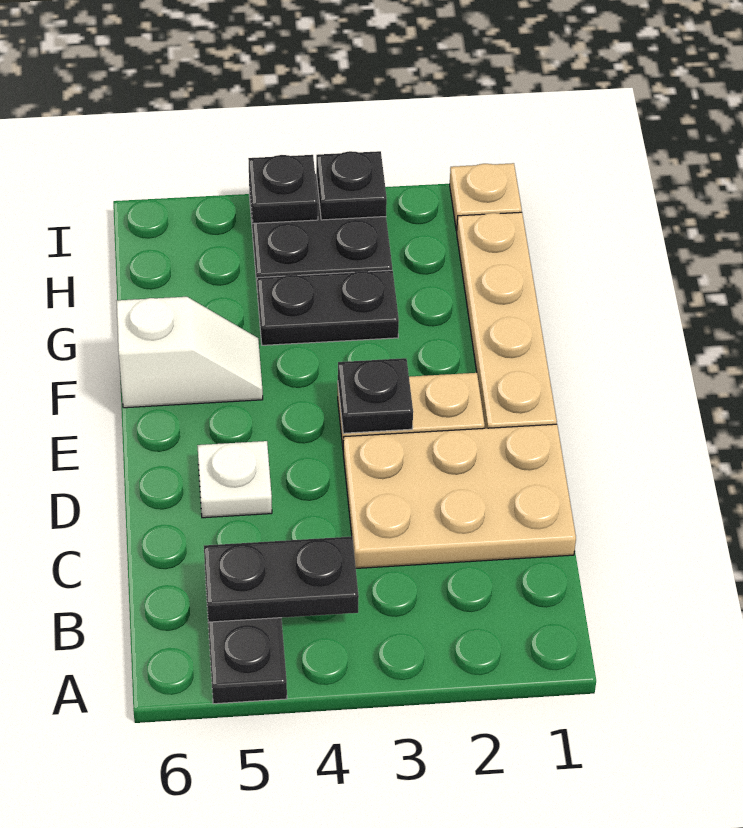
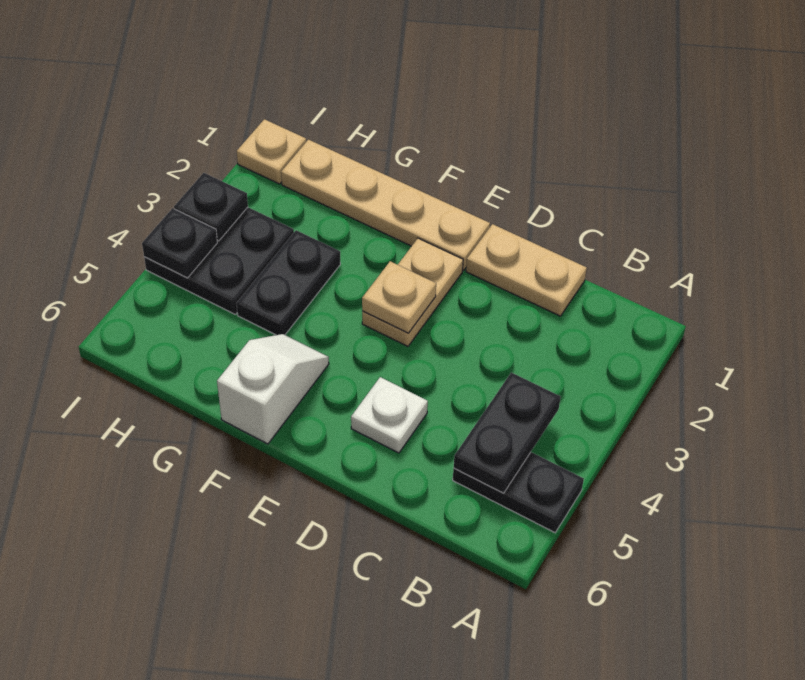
tan plate C1:D3 level 1 -> tan plate C1:D1 level 1
black plate E3 level 2 -> tan plate E3 level 2

